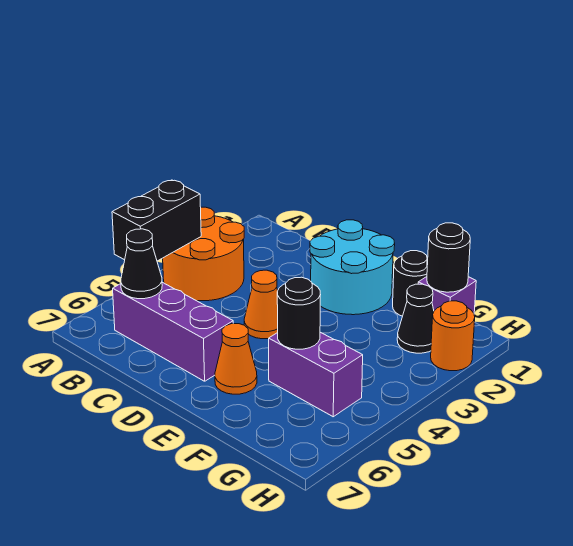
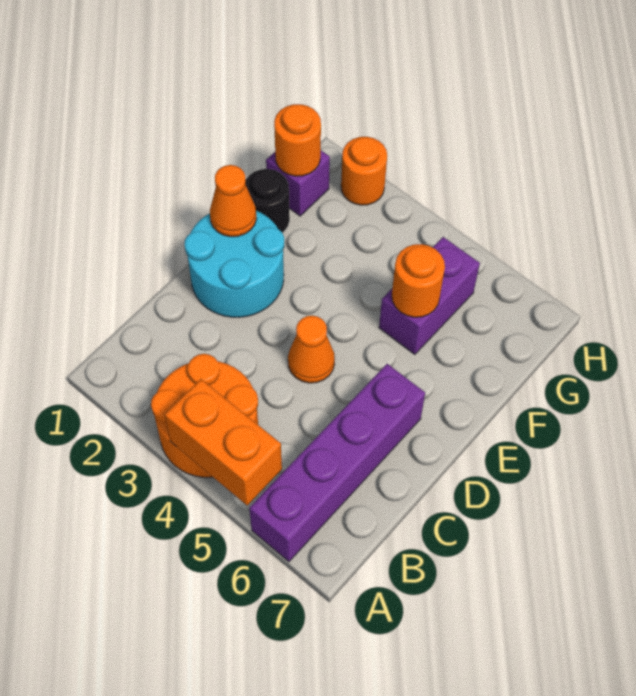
black brick A4:A5 level 2 -> orange brick A4:A5 level 2
purple brick B6:D6 level 1 -> purple brick A6:D6 level 1
black cone B6 level 2 -> none
orange cone E6 level 1 -> orange cone E1 level 2
black round brick F5 level 2 -> orange round brick F5 level 2
black round brick G1 level 2 -> orange round brick G1 level 2
black cone G2 level 1 -> none

